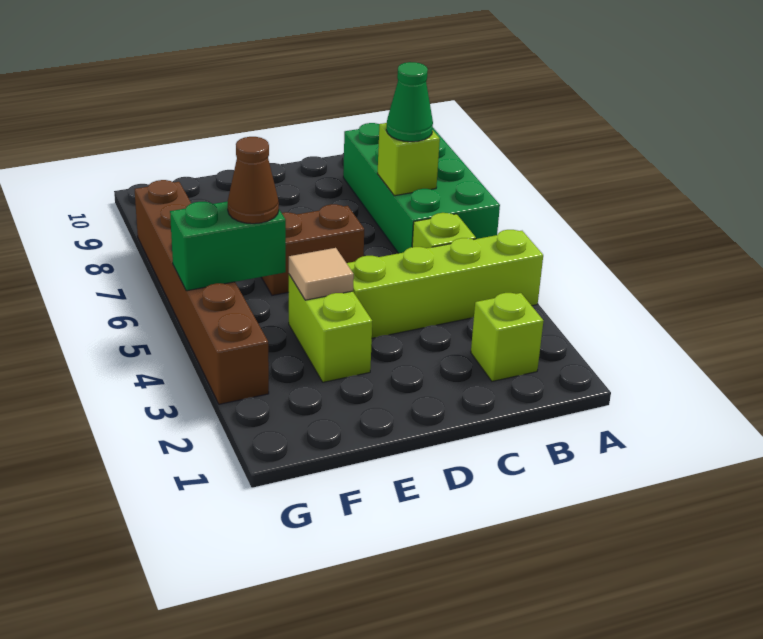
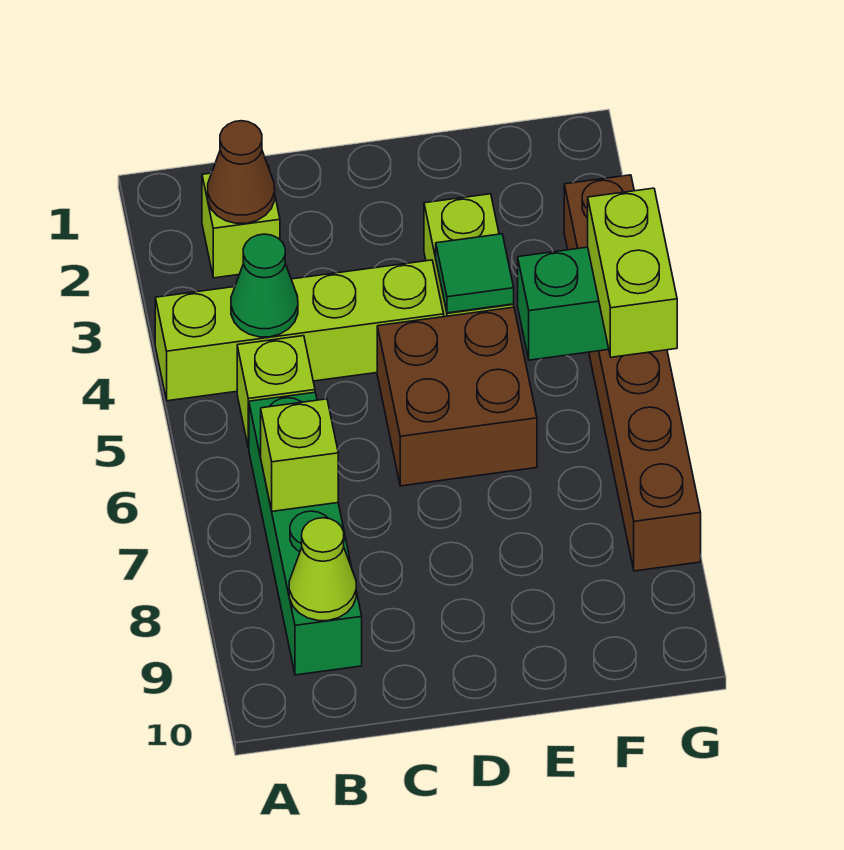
green brick A6:B9 level 1 -> green brick B6:B9 level 1
green cone B7 level 3 -> green cone B4 level 2
none -> lime cone B9 level 2
brown brick D6:E6 level 1 -> brown brick D5:E6 level 1
tan tile E4 level 2 -> green tile E4 level 2
brown cone F5 level 3 -> brown cone B2 level 2
none -> lime brick G5:G6 level 3

